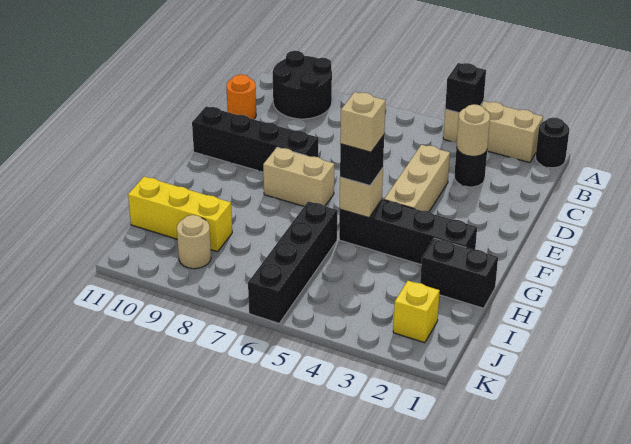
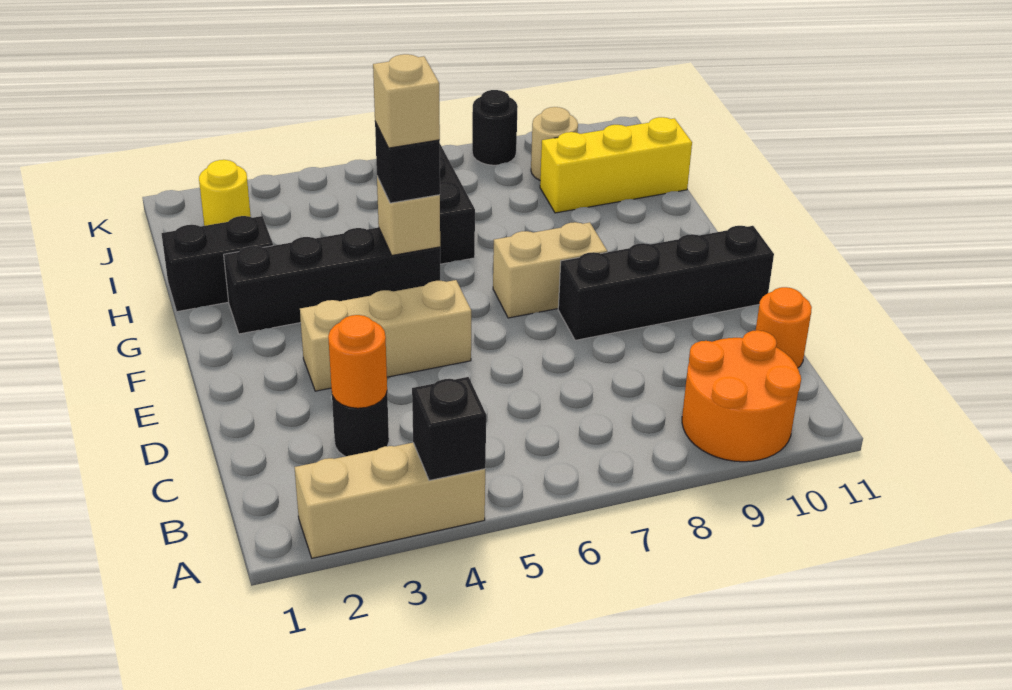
black round brick A1 level 1 -> black round brick K8 level 1
black round brick A9:B10 level 1 -> orange round brick A9:B10 level 1
tan round brick C3 level 2 -> orange round brick C3 level 2
tan brick D4:F4 level 1 -> tan brick E3:E5 level 1
yellow brick J2 level 1 -> yellow round brick J2 level 1

